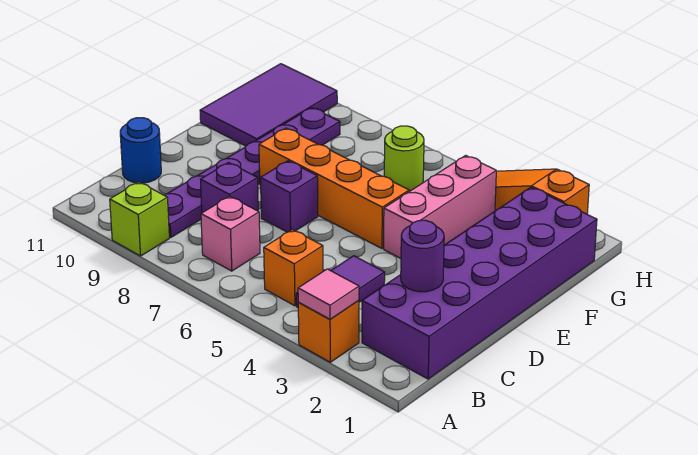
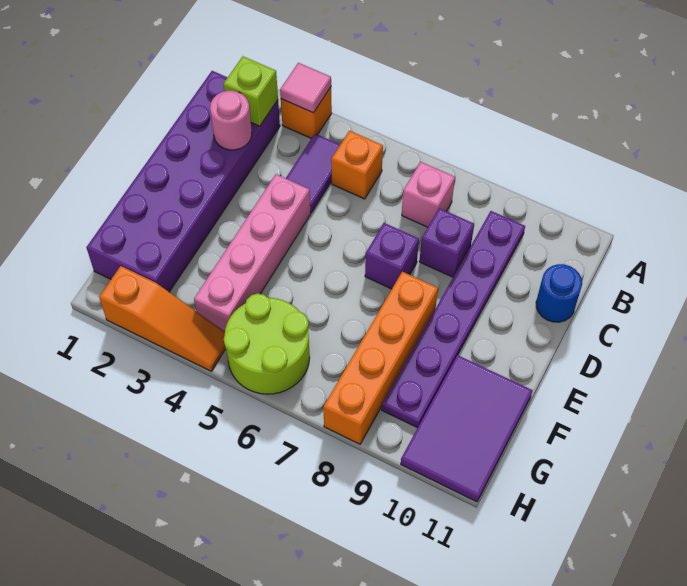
lime brick A9 level 1 -> lime brick B2 level 2
purple round brick C2 level 2 -> pink round brick C2 level 2
pink brick E4:G4 level 1 -> pink brick D4:G4 level 1
orange brick E5:E8 level 1 -> orange brick E8:H8 level 1
lime round brick G6 level 1 -> lime round brick G5:H6 level 1

